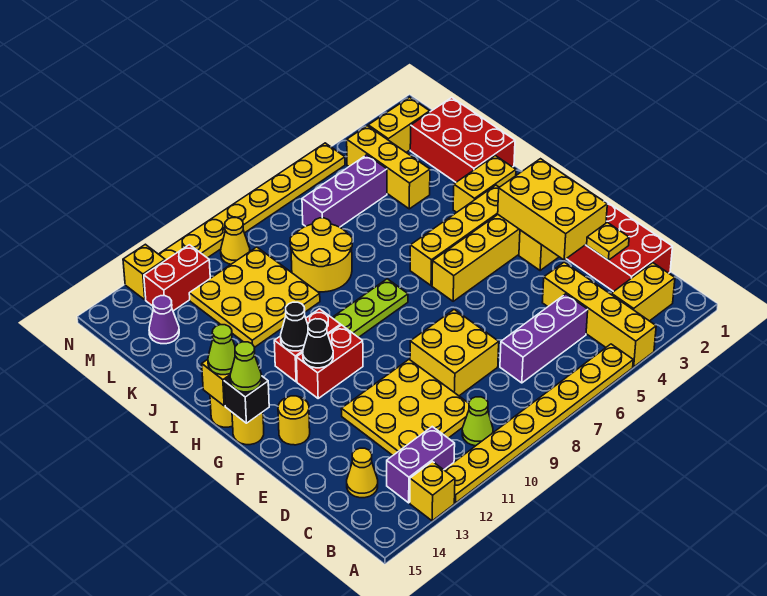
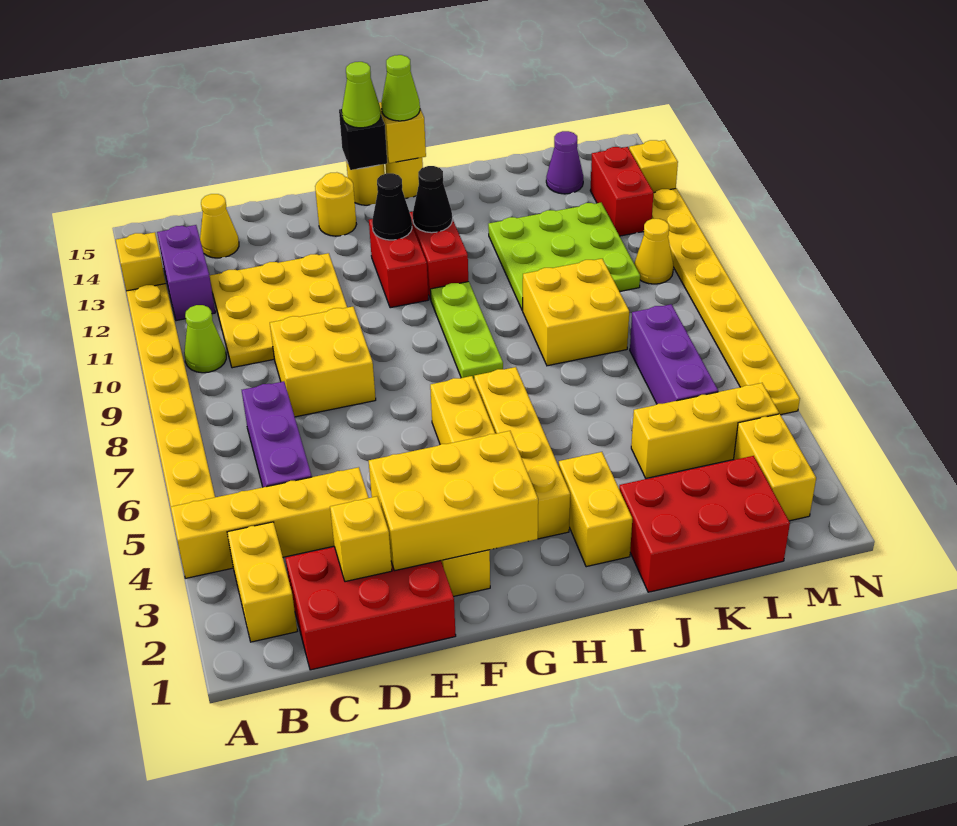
yellow plate D2 level 2 -> yellow brick D2 level 2
yellow round brick J8:K9 level 1 -> yellow brick J8:K9 level 1
yellow plate J10:L12 level 1 -> lime plate J10:L12 level 1

